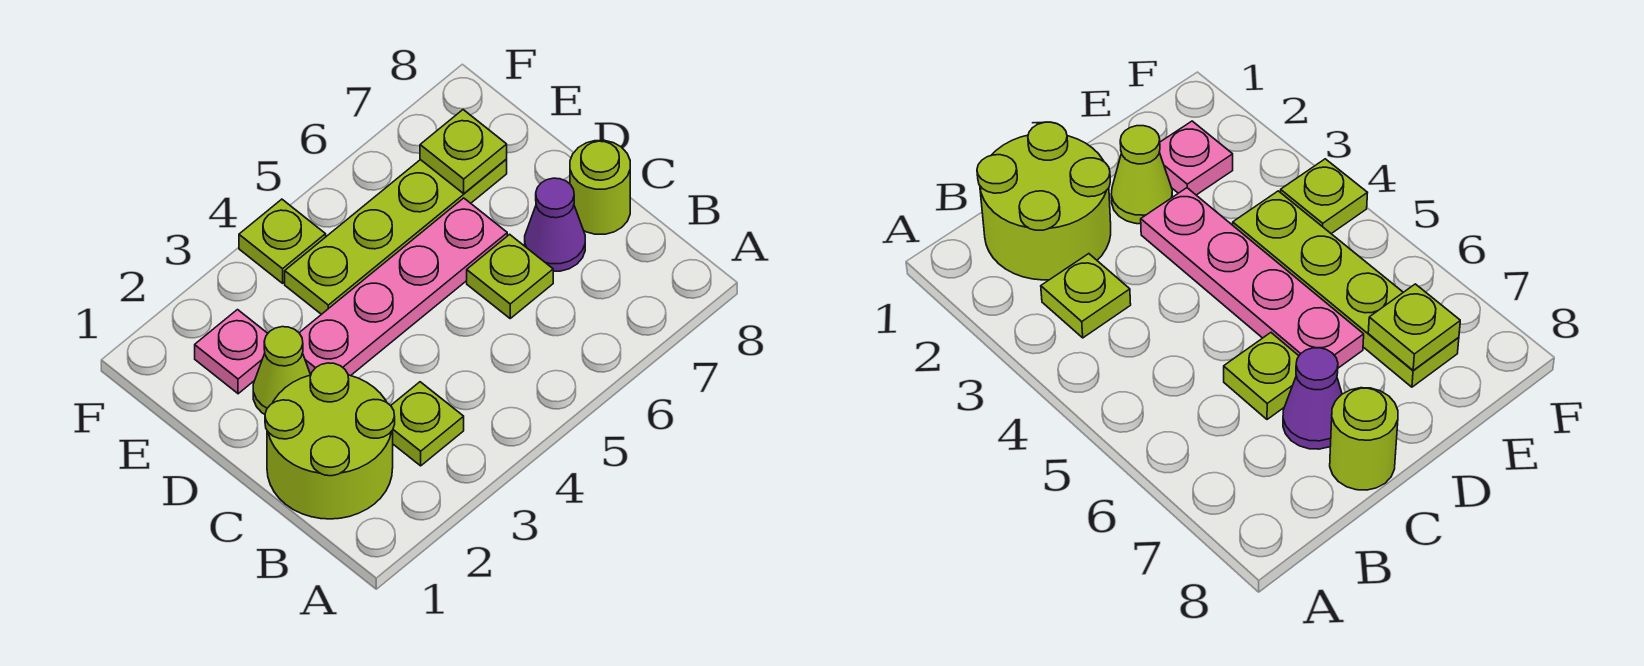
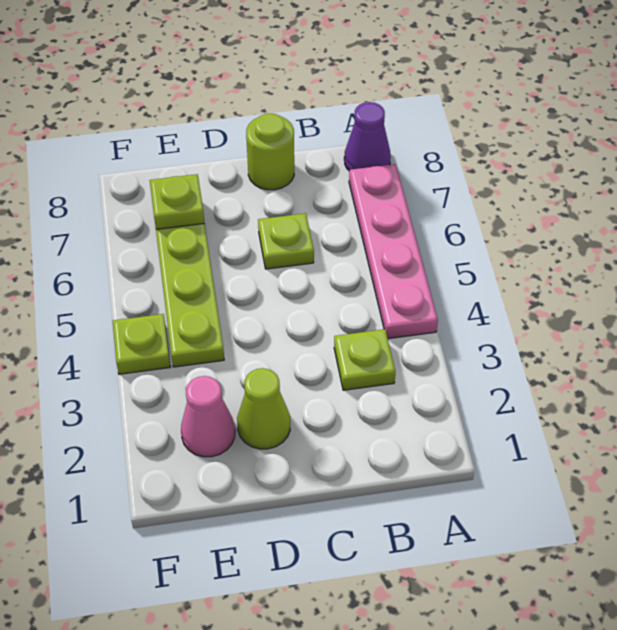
lime round brick B1:C2 level 1 -> none
purple cone C7 level 1 -> purple cone A8 level 1
pink plate D3:D6 level 1 -> pink plate A4:A7 level 1
pink plate E2 level 1 -> pink cone E2 level 1

